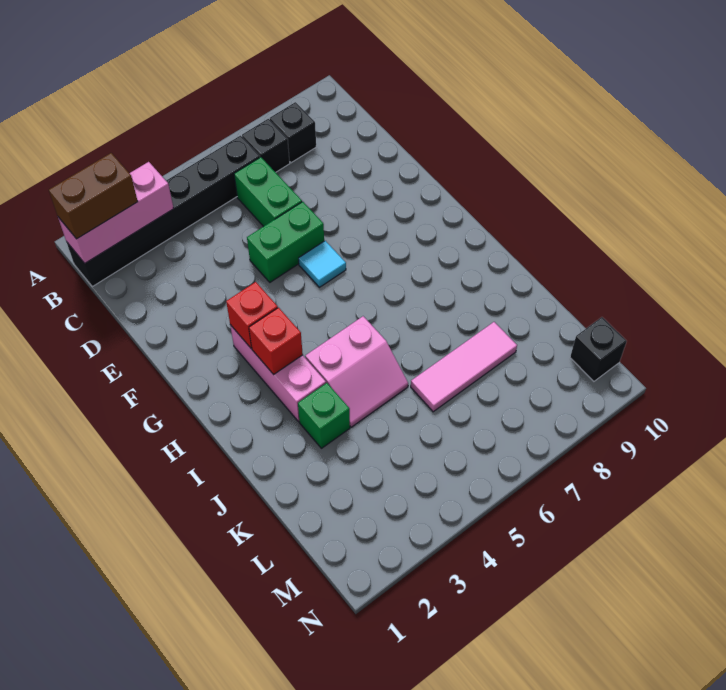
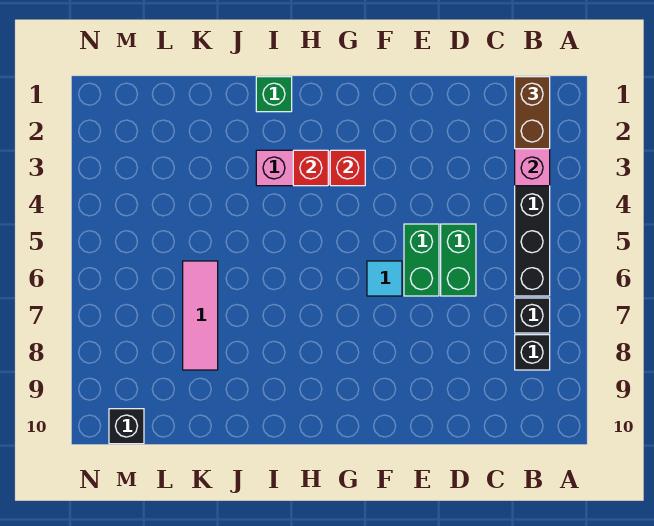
green brick C6:D6 level 1 -> green brick D5:D6 level 1
pink slope I4:J5 level 1 top I -> none
green brick J3 level 1 -> green brick I1 level 1

